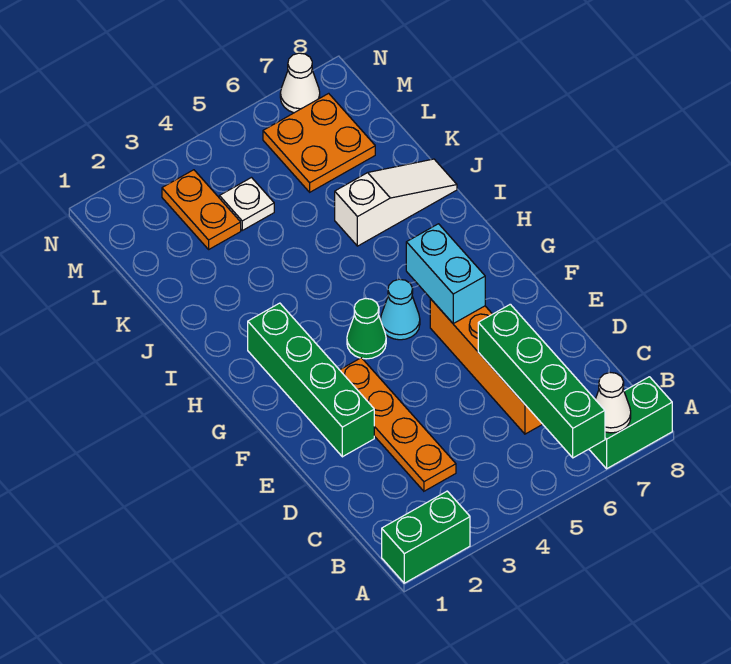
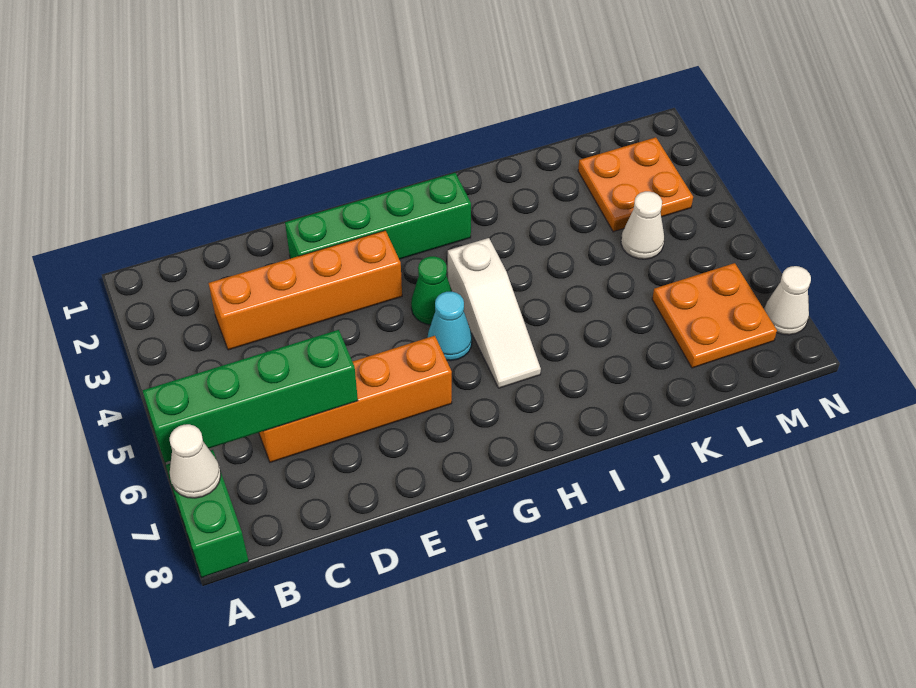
green brick A1:A2 level 1 -> none
orange plate C3:F3 level 1 -> orange brick C3:F3 level 1
cyan brick F6:G6 level 2 -> none
white slope J6:J8 level 1 top 6 -> white slope H4:H6 level 1 top 4
orange plate L3:M3 level 1 -> orange plate L2:M3 level 1
white plate L4 level 1 -> white cone L4 level 1

